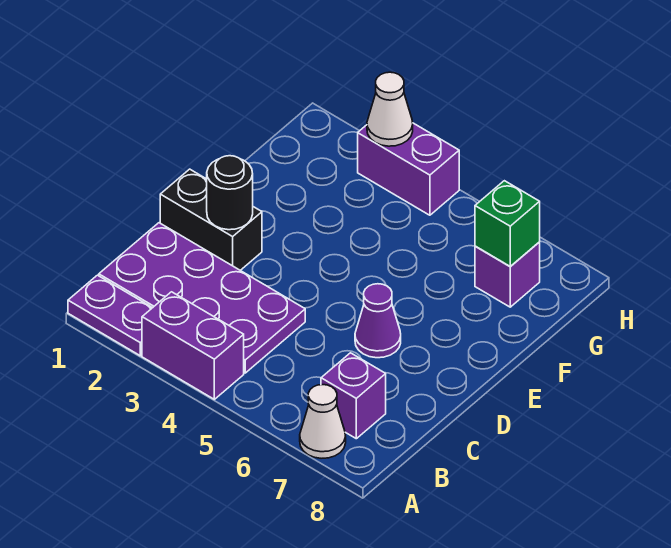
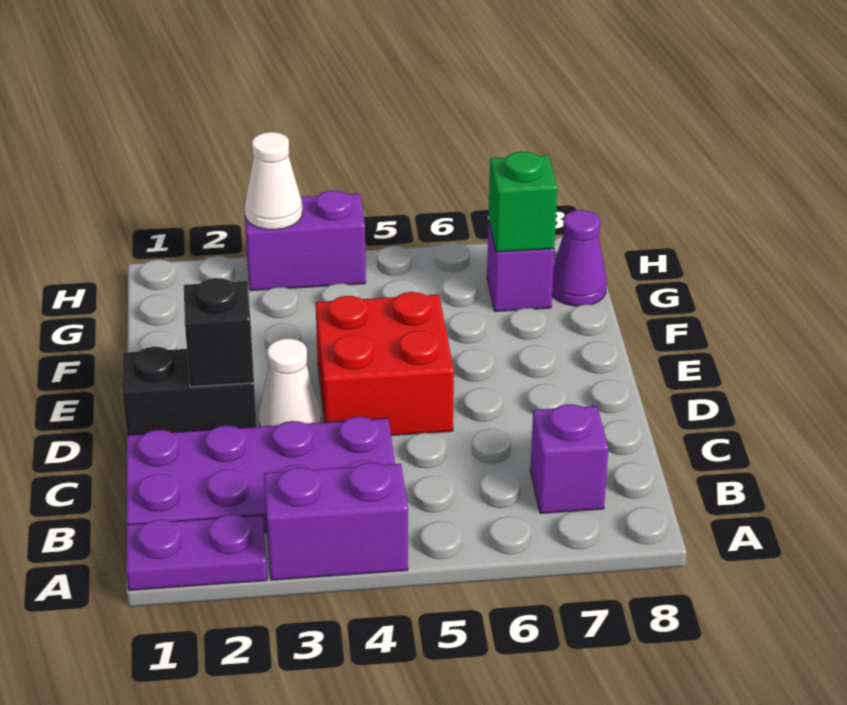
white cone A7 level 1 -> white cone D3 level 1
black round brick D2 level 2 -> black brick D2 level 2
none -> red brick D4:E5 level 1
purple cone D6 level 1 -> purple cone G8 level 1

